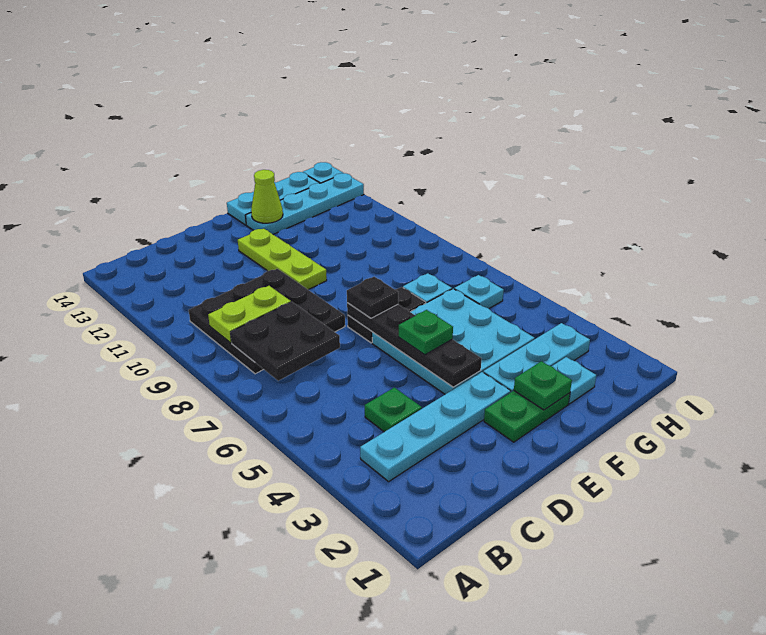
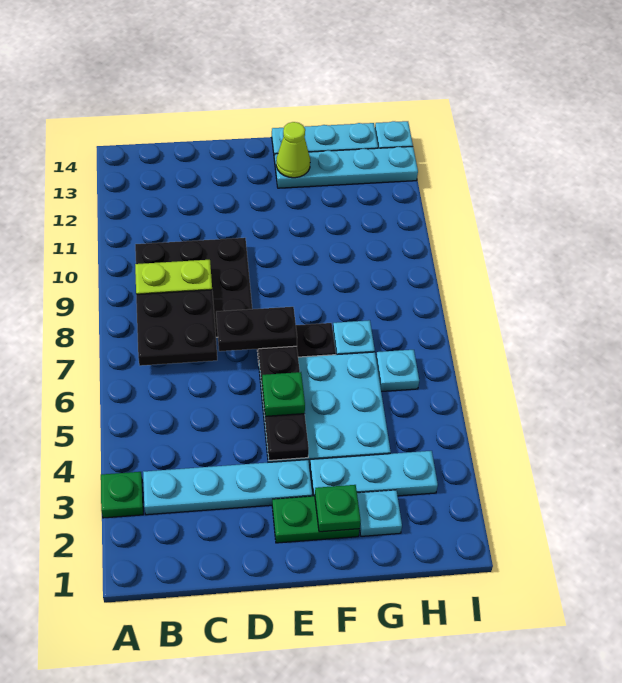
green plate C4 level 1 -> green plate A3 level 1
black plate E7 level 3 -> black plate D7:E7 level 3
lime plate E10:E12 level 1 -> none

